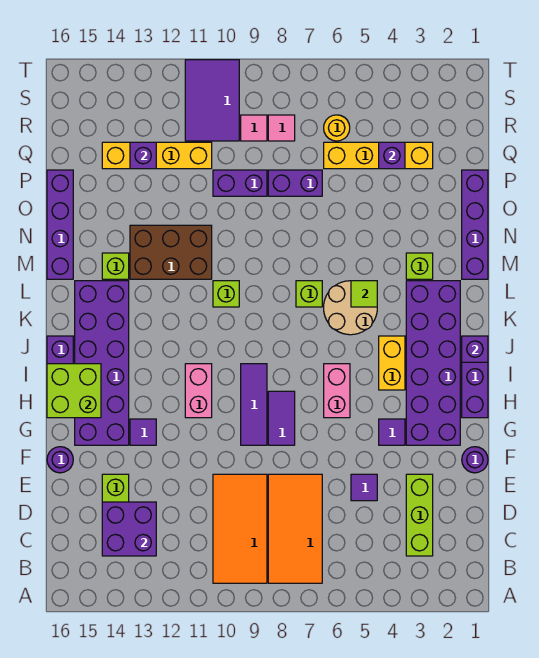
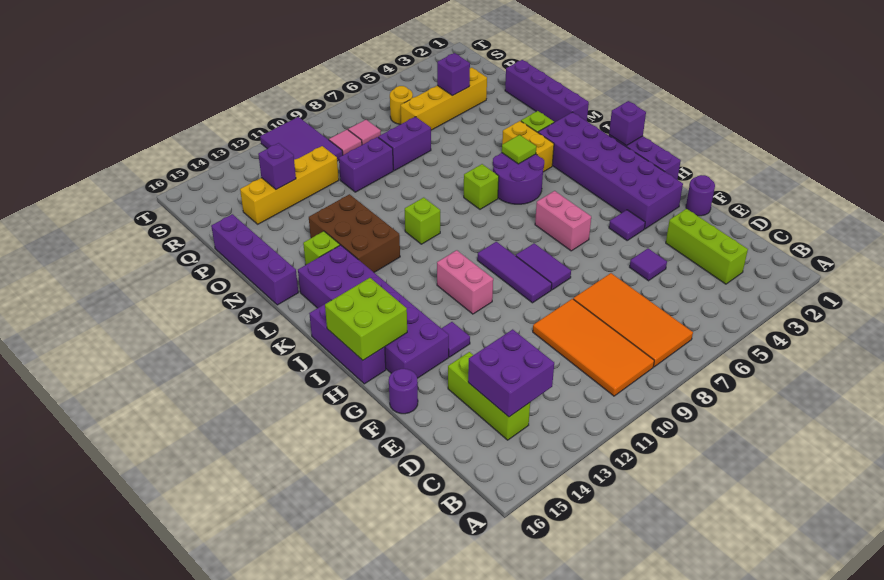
yellow brick I4:J4 level 1 -> yellow brick L4:M4 level 1
tan round brick K5:L6 level 1 -> purple round brick K5:L6 level 1
brown brick M11:N13 level 1 -> brown brick L12:N13 level 1

